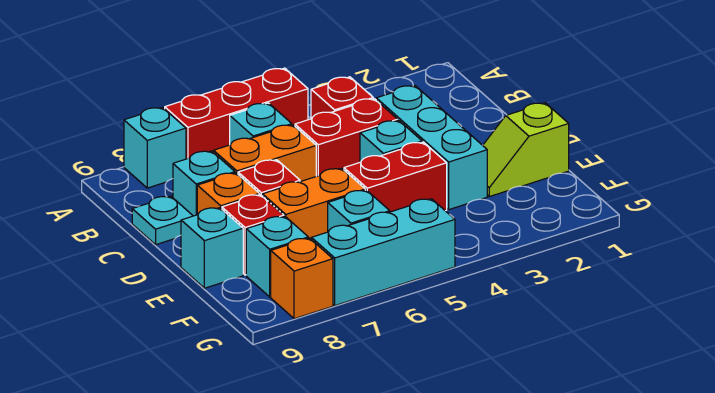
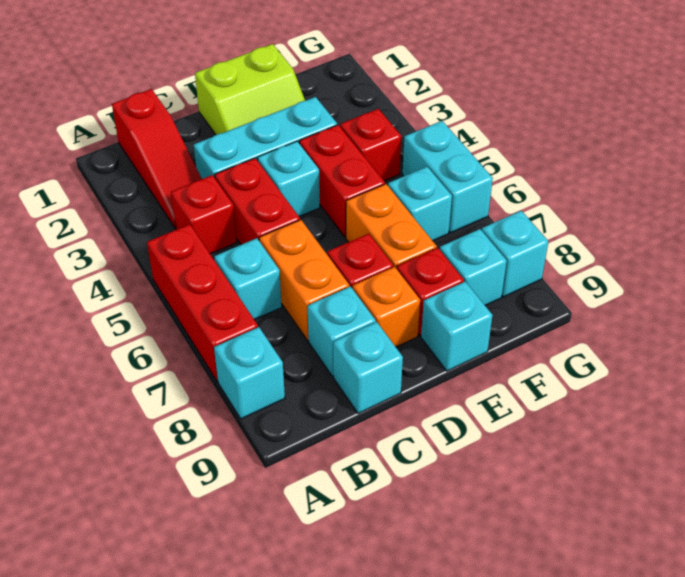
none -> red slope B1:B3 level 1 top 1
cyan plate C9 level 1 -> cyan brick C9 level 1
lime slope E1:E2 level 1 top 1 -> lime slope D1:E2 level 1 top 1
none -> red brick F4 level 1
cyan brick G5:G7 level 1 -> cyan brick G5:G6 level 1
orange brick G8 level 1 -> cyan brick G8 level 1

